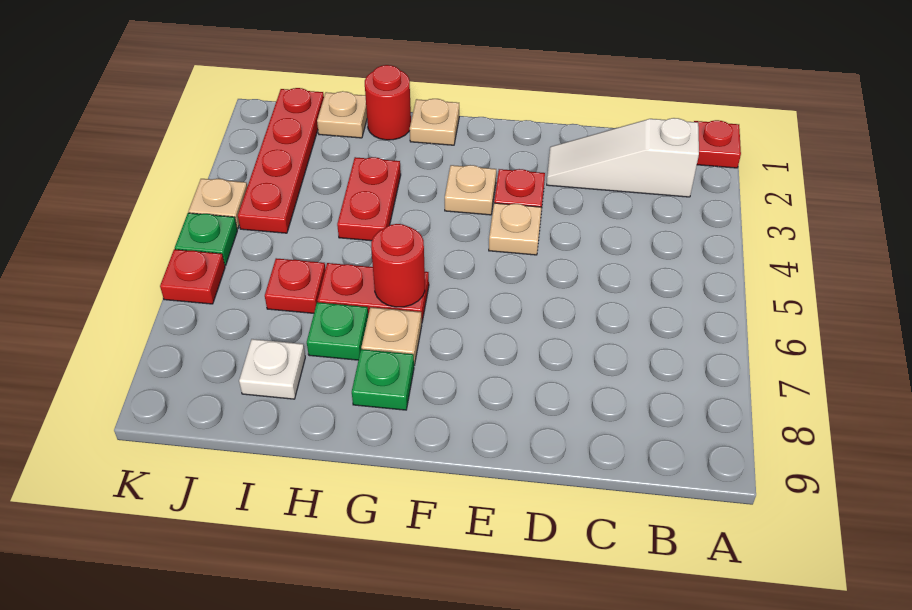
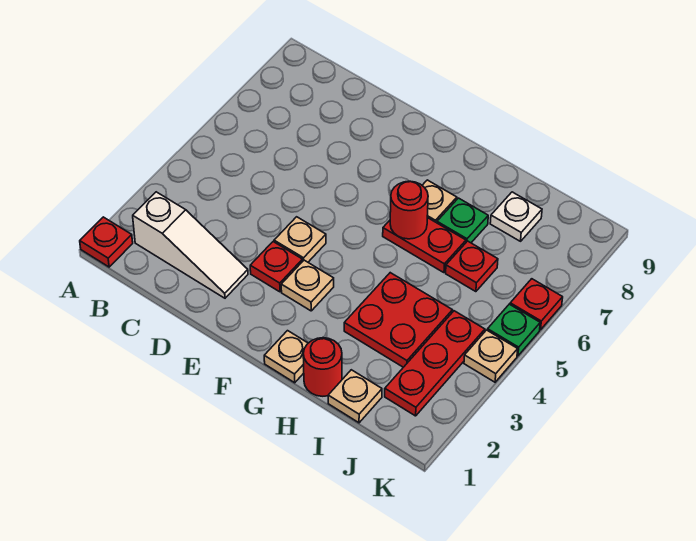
green plate G8 level 1 -> none
red plate H3:H4 level 1 -> red plate H3:I4 level 1
red plate J1:J4 level 1 -> red plate J2:J4 level 1

